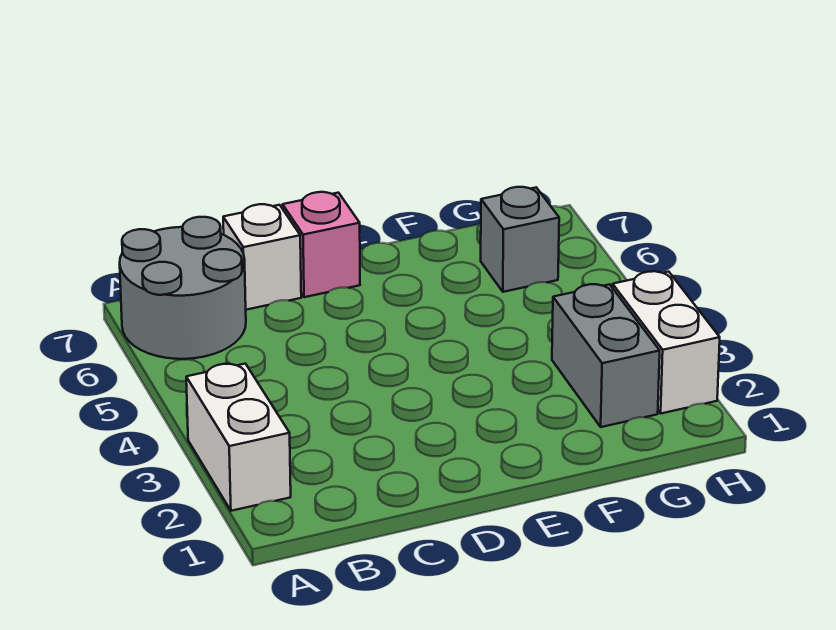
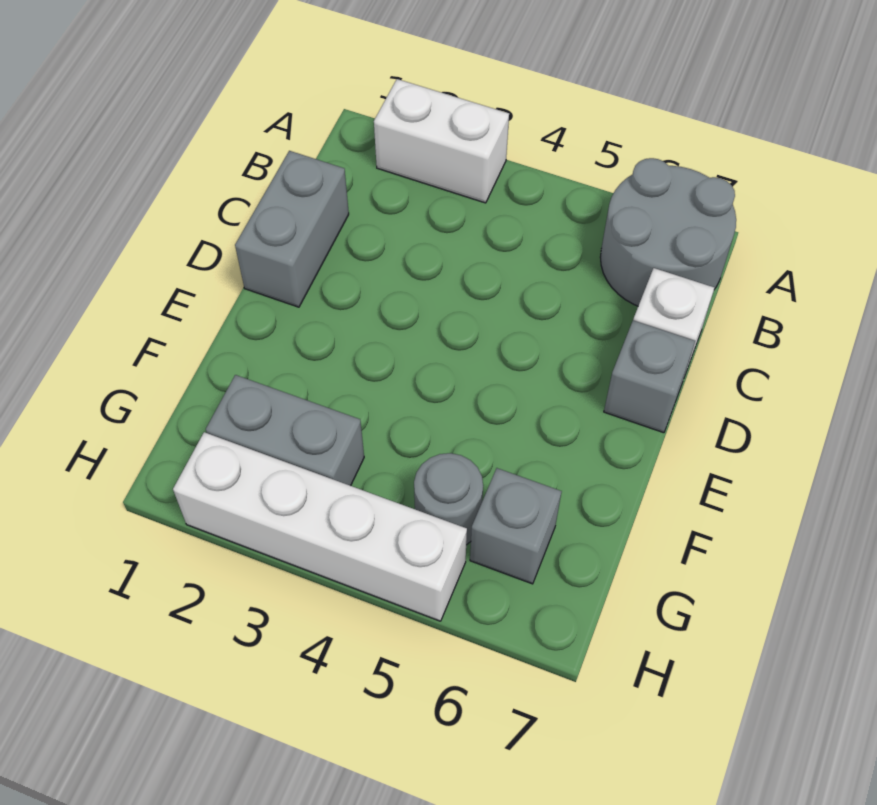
none -> grey brick C1:D1 level 1
pink brick D7 level 1 -> grey brick D7 level 1
none -> grey round brick G5 level 1
white brick H2:H3 level 1 -> white brick H2:H5 level 1

